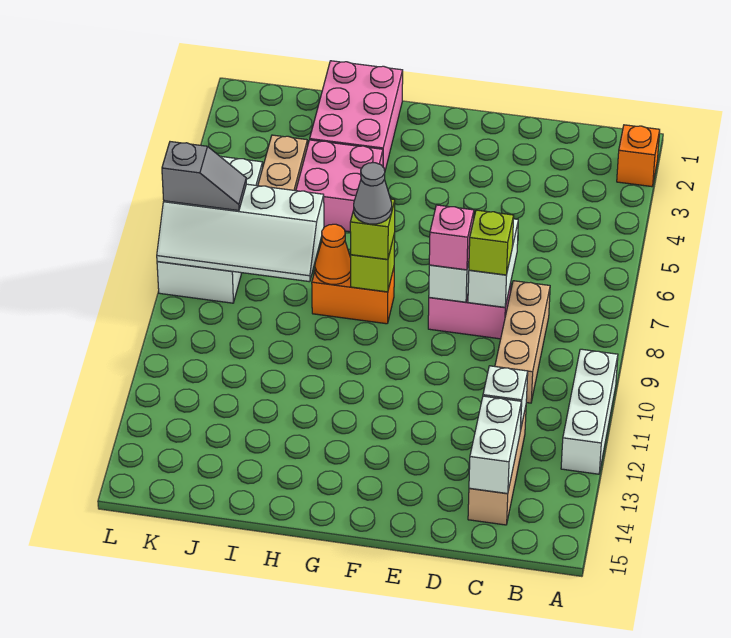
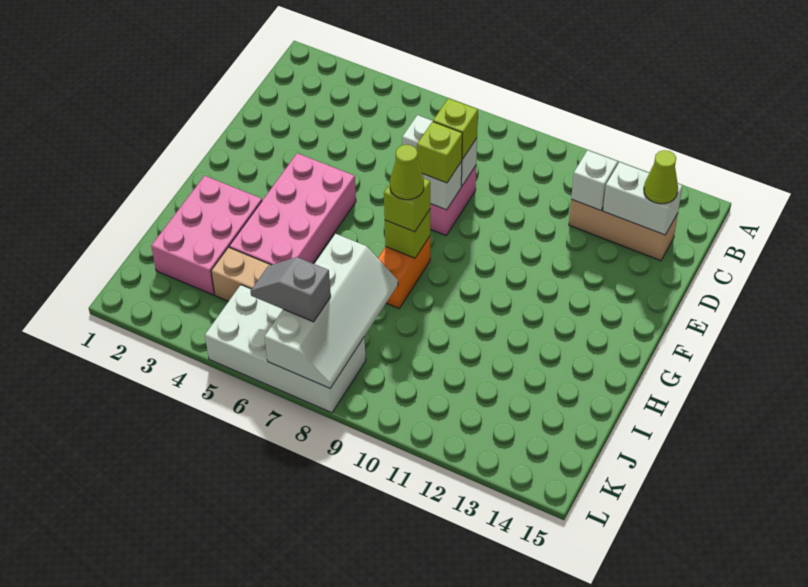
orange brick A2 level 1 -> none
white brick A10:A12 level 1 -> none
tan brick C8:C10 level 1 -> none
none -> lime cone C14 level 3
pink brick E8 level 3 -> lime brick E8 level 3
grey cone G8 level 4 -> lime cone G8 level 4
pink brick H1:I3 level 1 -> pink brick H2:J3 level 1
pink brick H4:I5 level 1 -> pink brick F4:I5 level 1
orange cone H8 level 2 -> none
grey slope K7:L7 level 3 top L -> grey slope K6:K7 level 3 top 7

